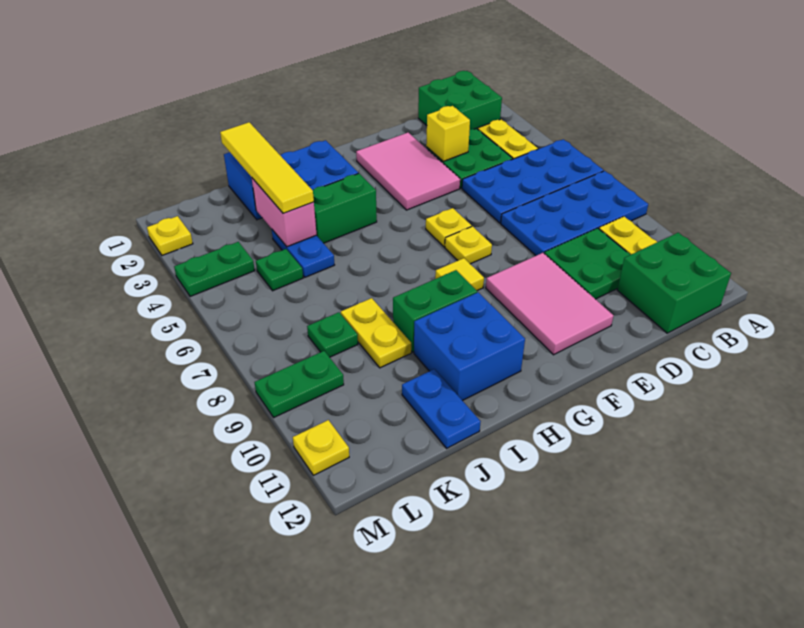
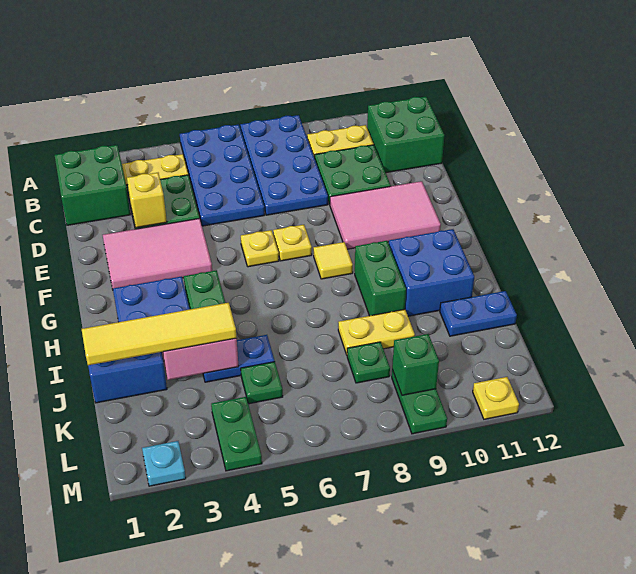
none -> green brick L9 level 2
yellow plate M2 level 1 -> cyan plate M2 level 1

